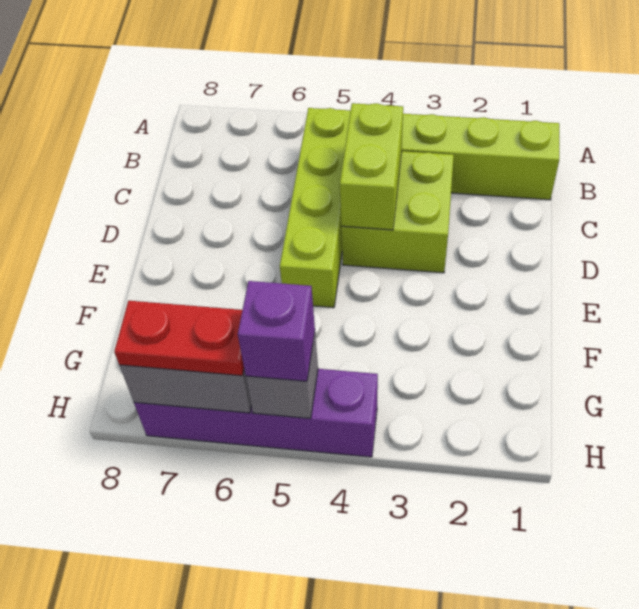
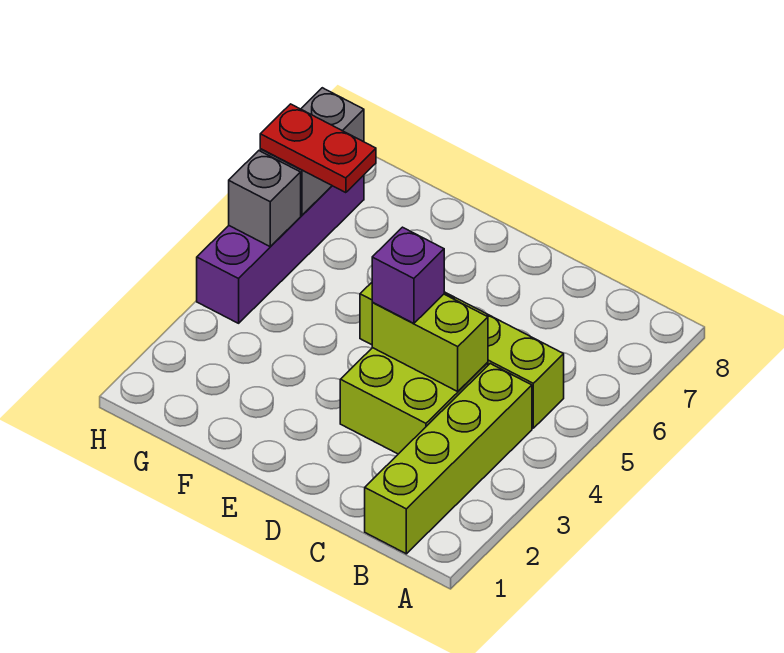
purple brick H5 level 3 -> purple brick D4 level 3
red plate H6:H7 level 3 -> red plate G6:H6 level 3

